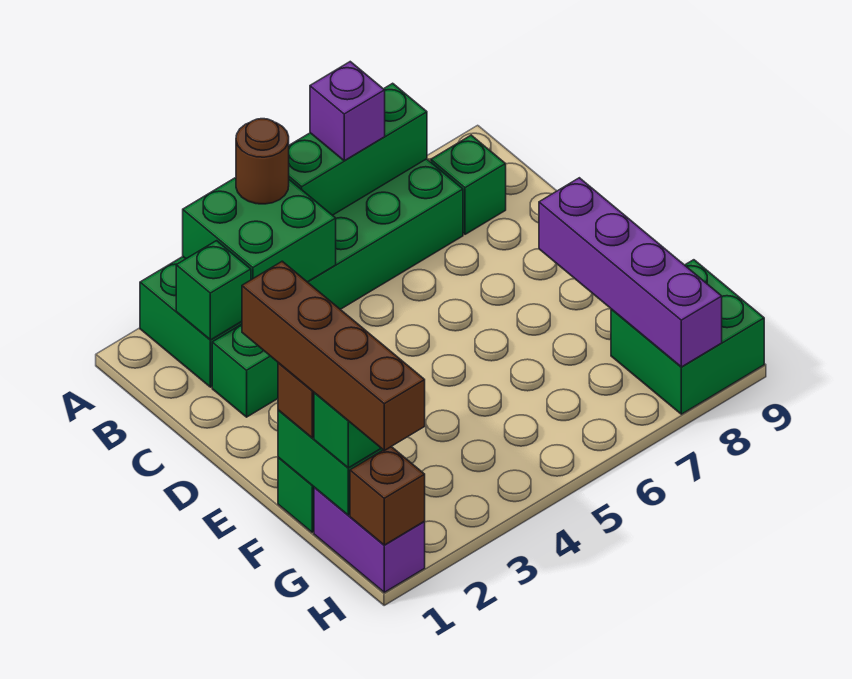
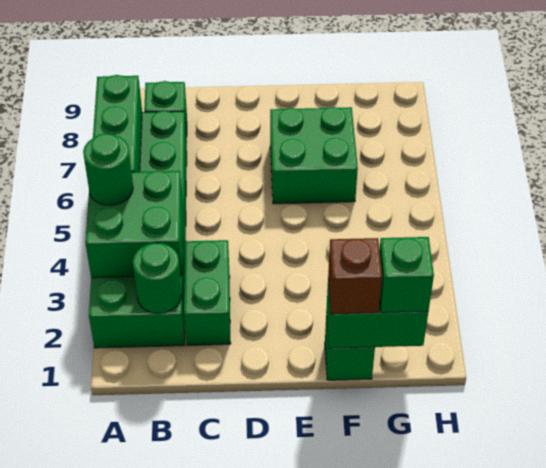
brown round brick A4 level 3 -> green round brick A4 level 3
purple brick A6 level 3 -> none
green brick B2 level 2 -> green round brick B2 level 2
brown brick E1:H1 level 4 -> none
purple brick E8:H8 level 2 -> none
purple brick G1:H1 level 1 -> none
green brick G8:H9 level 1 -> green brick E6:F7 level 1
brown brick H1 level 2 -> none

